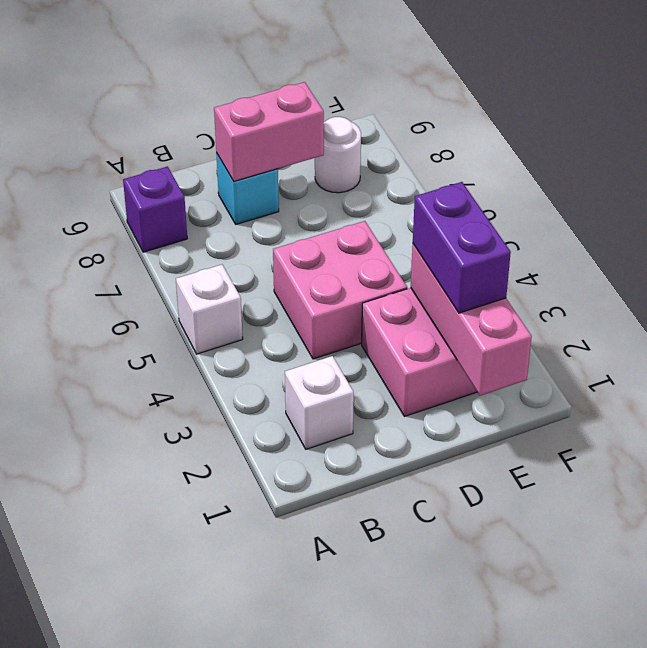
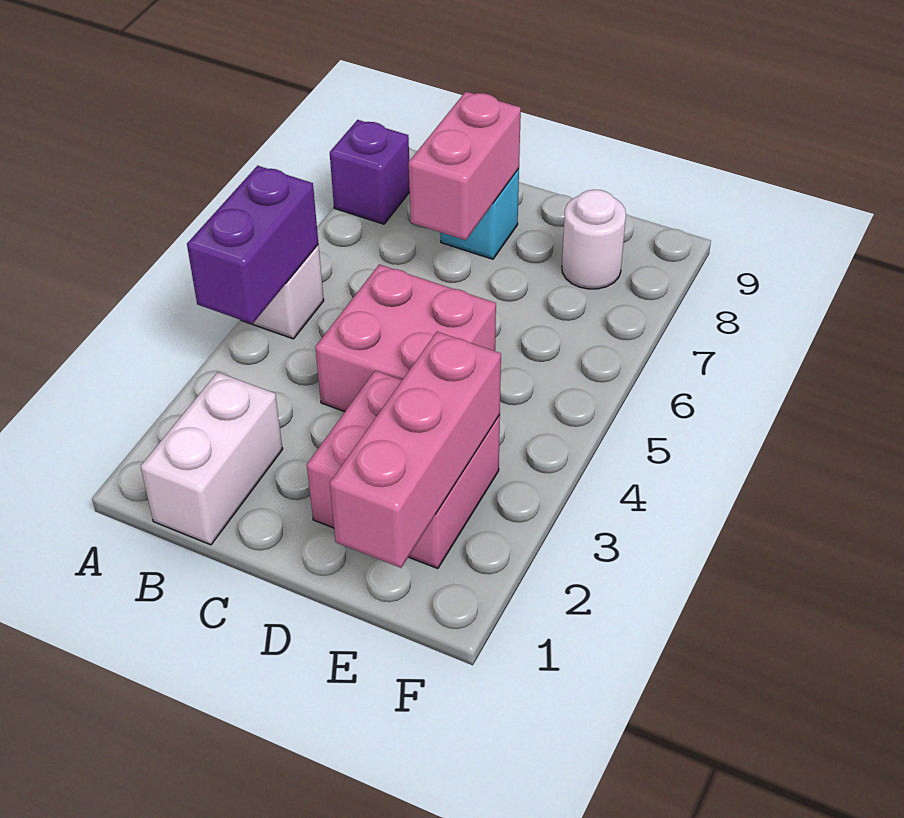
white brick B2 level 1 -> white brick B1:B2 level 1
pink brick C8:D8 level 2 -> pink brick C7:C8 level 2
purple brick E2:E3 level 3 -> purple brick A4:A5 level 2

